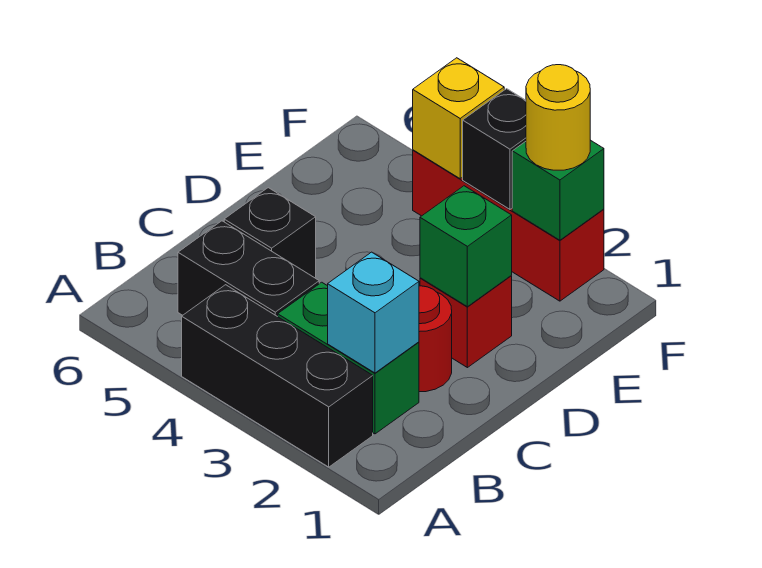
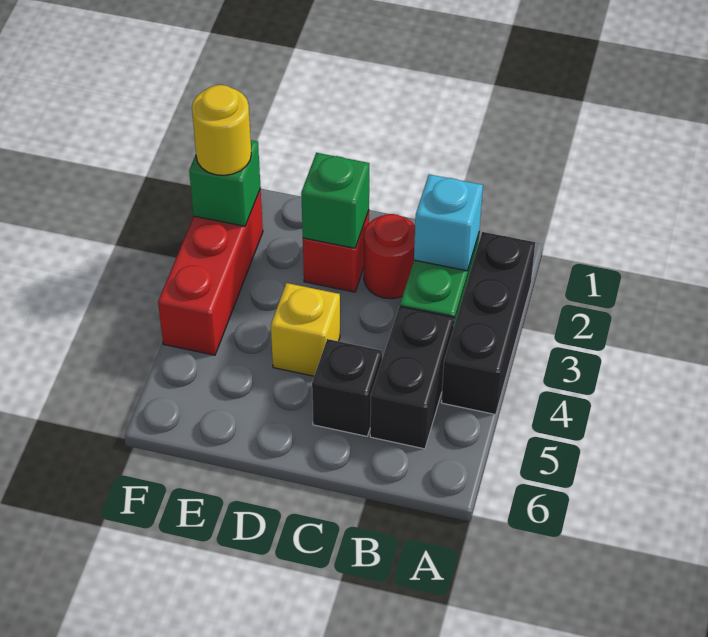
black brick F3 level 2 -> none
yellow brick F4 level 2 -> yellow brick D4 level 1

